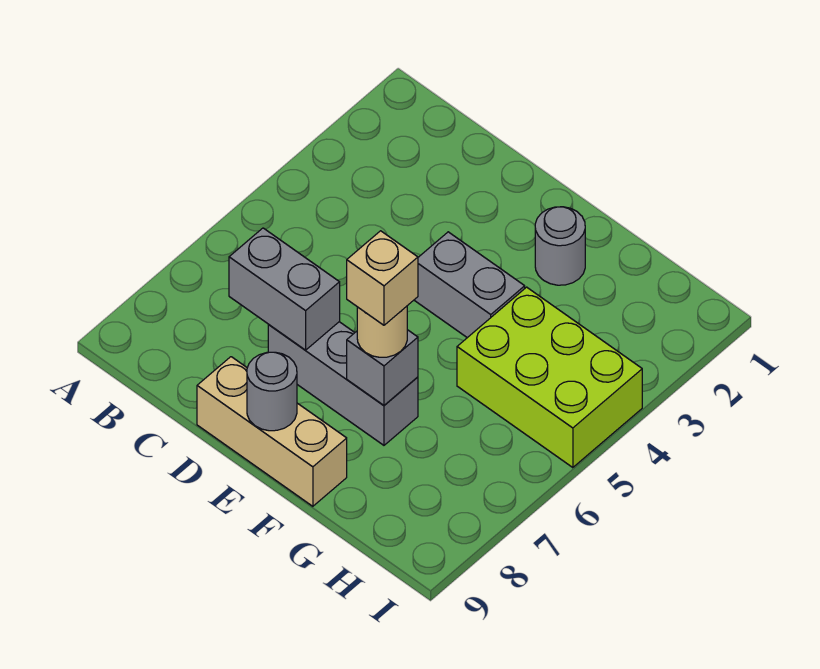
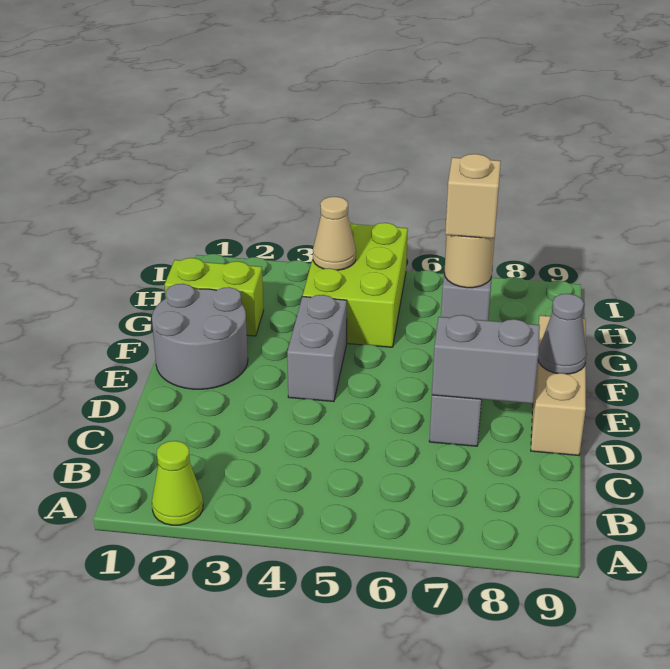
none -> lime cone A2 level 1
grey brick C7:D7 level 2 -> grey brick D7:D8 level 2
grey round brick E9 level 2 -> grey cone E9 level 2
grey round brick F2 level 1 -> grey round brick E1:F2 level 1
none -> lime brick G1:G2 level 1
none -> tan cone H4 level 2

